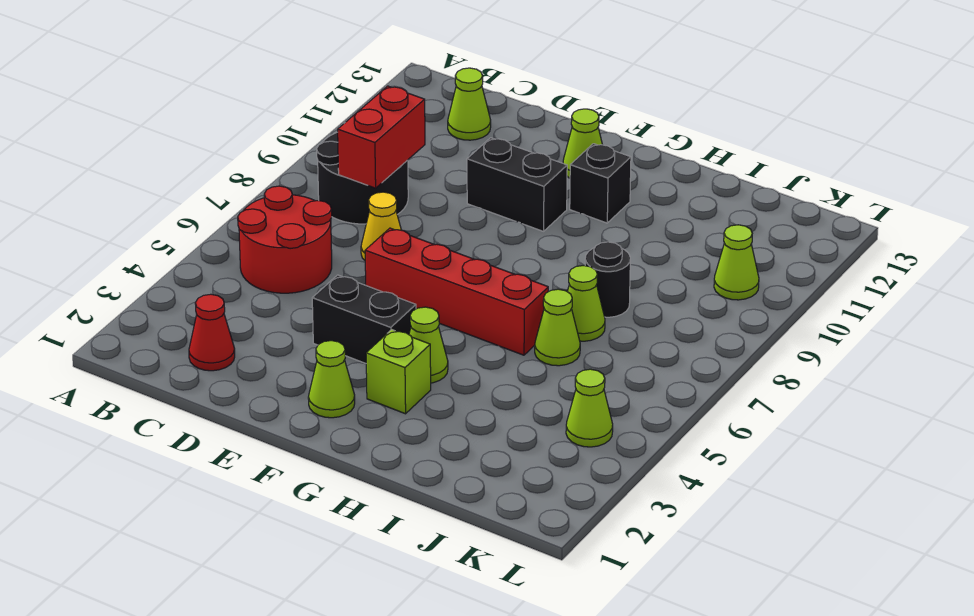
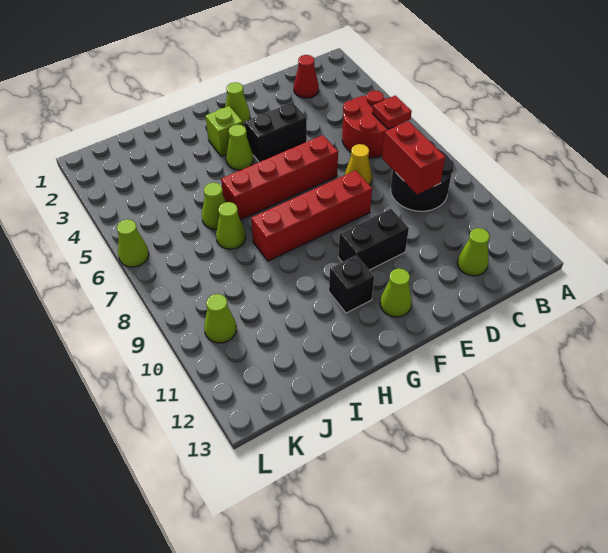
none -> red plate B6 level 2
none -> red brick E8:H8 level 1
black round brick I8 level 1 -> none
lime cone K4 level 1 -> lime cone L6 level 1

